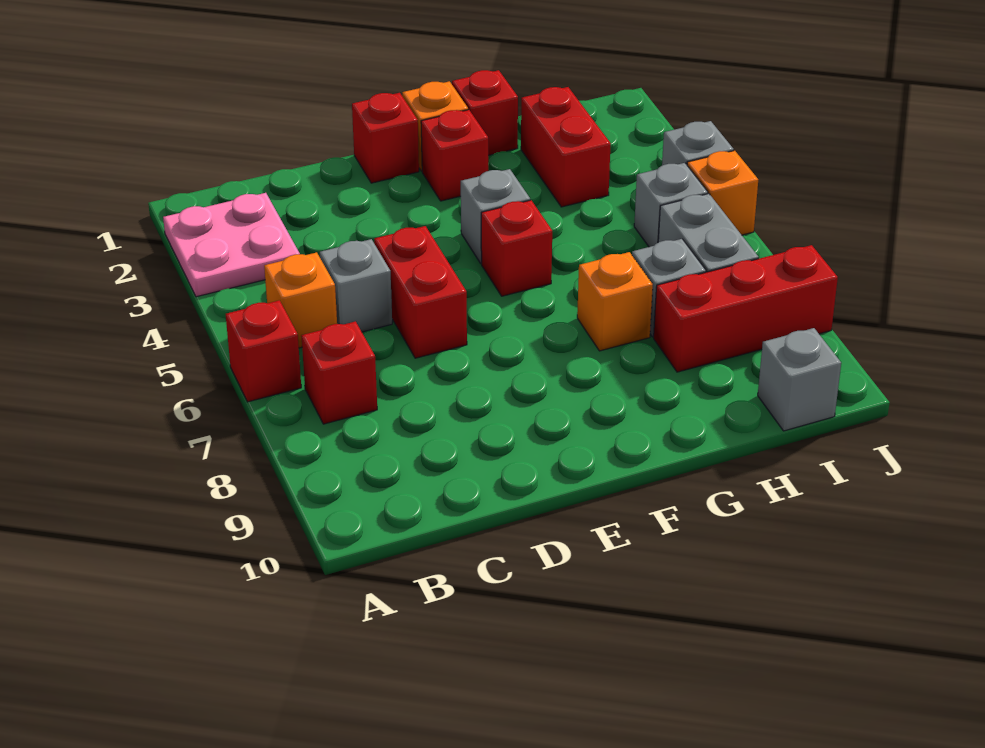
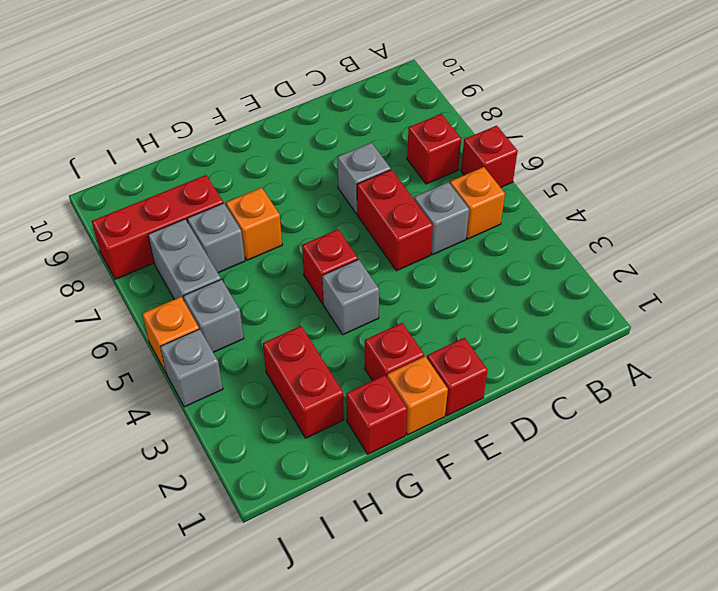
pink plate A2:B3 level 1 -> none
grey brick I10 level 1 -> grey brick D7 level 1

